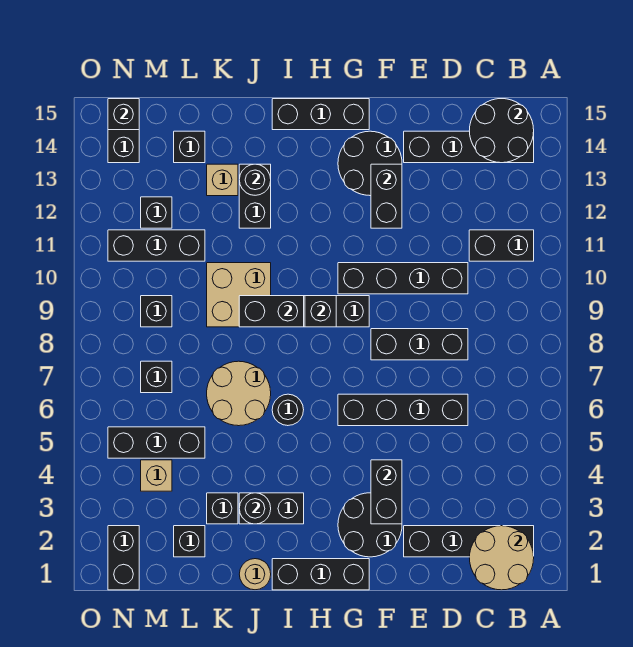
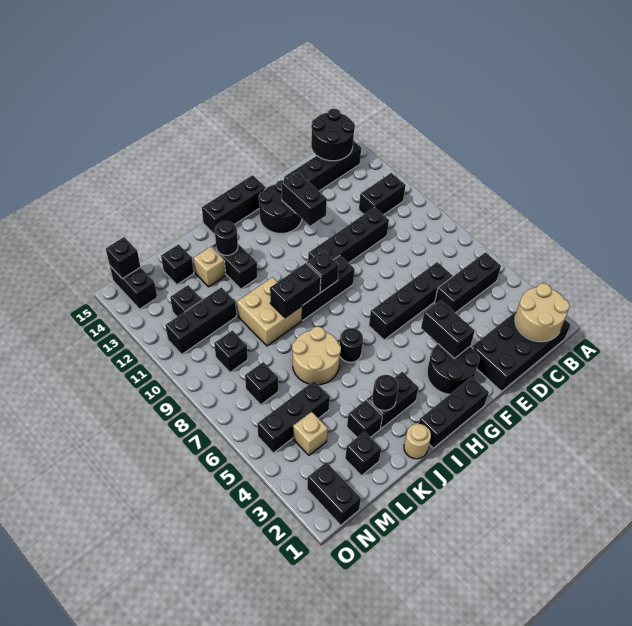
black brick B2:E2 level 1 -> black brick B1:E2 level 1
black brick D8:F8 level 1 -> black brick B5:D5 level 1

